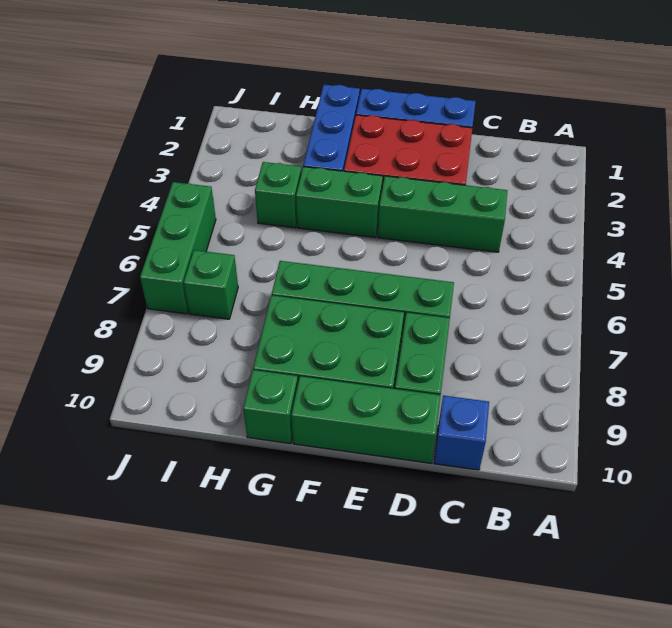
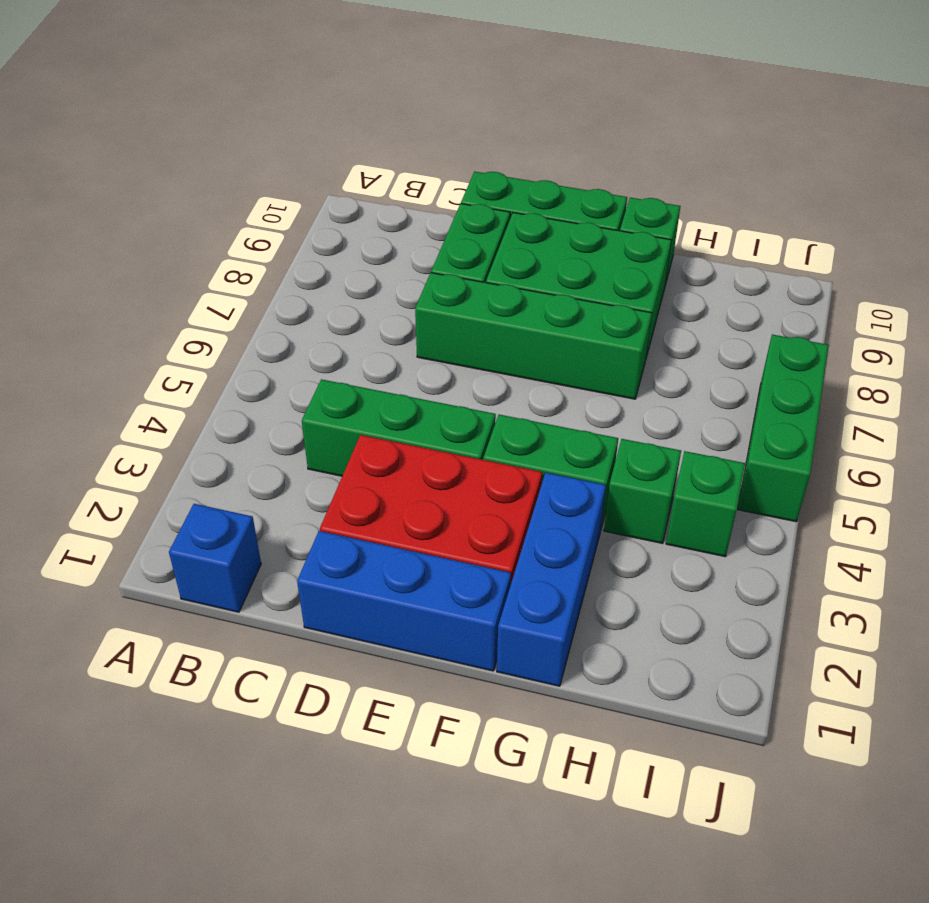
blue brick C10 level 1 -> blue brick B1 level 1
green brick I7 level 1 -> green brick I4 level 1

